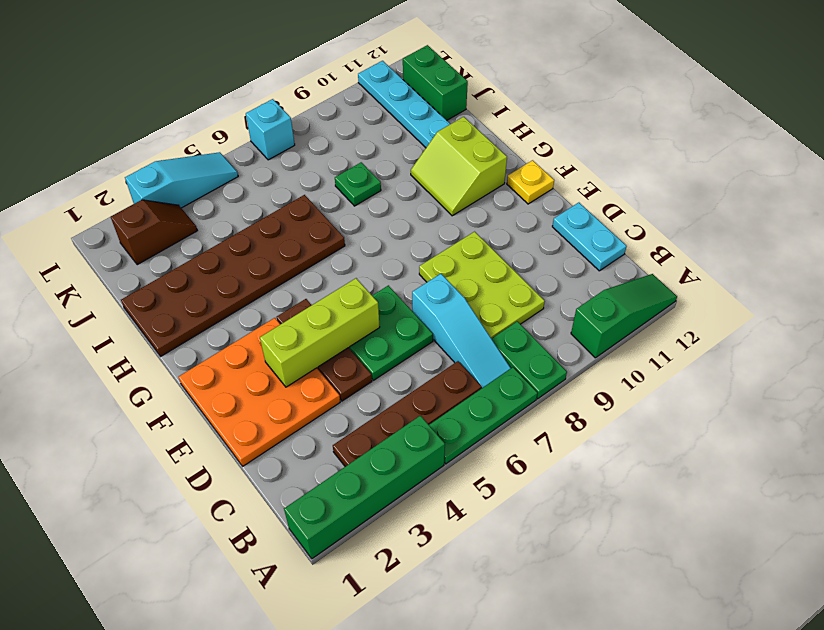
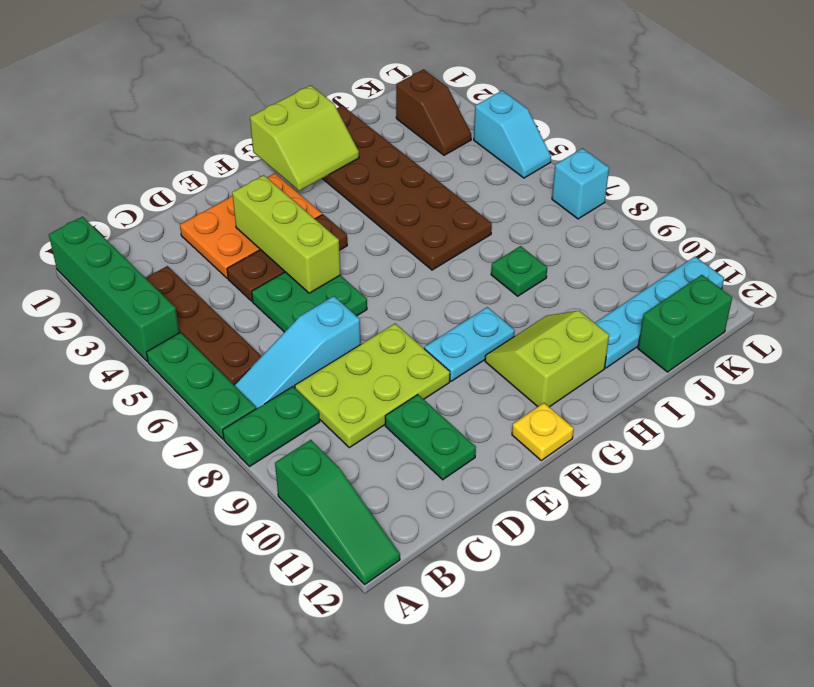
cyan plate C12:D12 level 1 -> cyan plate F9:G9 level 1
orange plate D1:F3 level 1 -> orange plate D2:F3 level 1
none -> green plate D10:D11 level 1
none -> lime slope G1:H2 level 2 top 1
cyan slope L3:L5 level 1 top 3 -> cyan slope L4:L5 level 1 top 4

